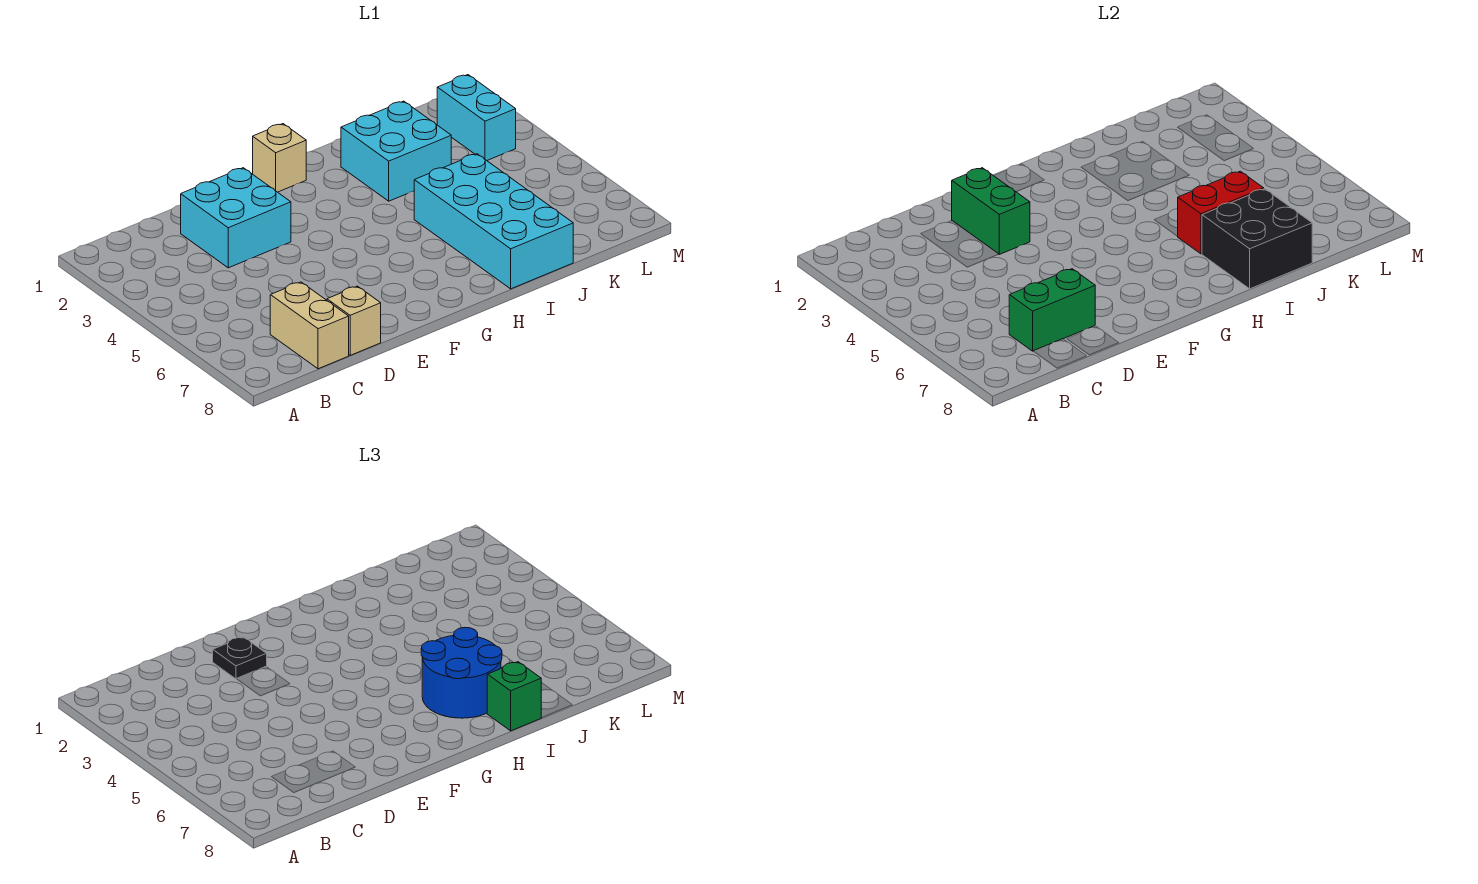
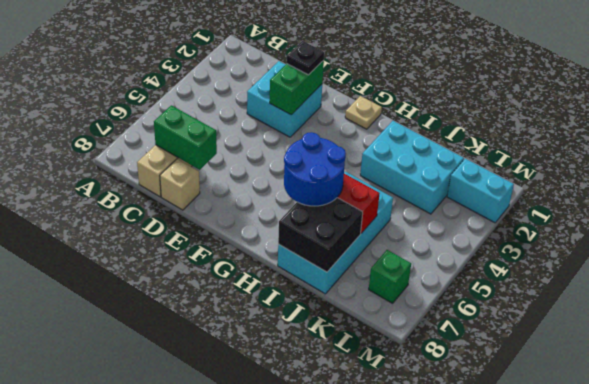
tan brick G1 level 1 -> tan plate G1 level 1
cyan brick I2:J3 level 1 -> cyan brick I2:K3 level 1
green brick I8 level 3 -> green brick L7 level 1
cyan brick L2:L3 level 1 -> cyan brick L2:M2 level 1

